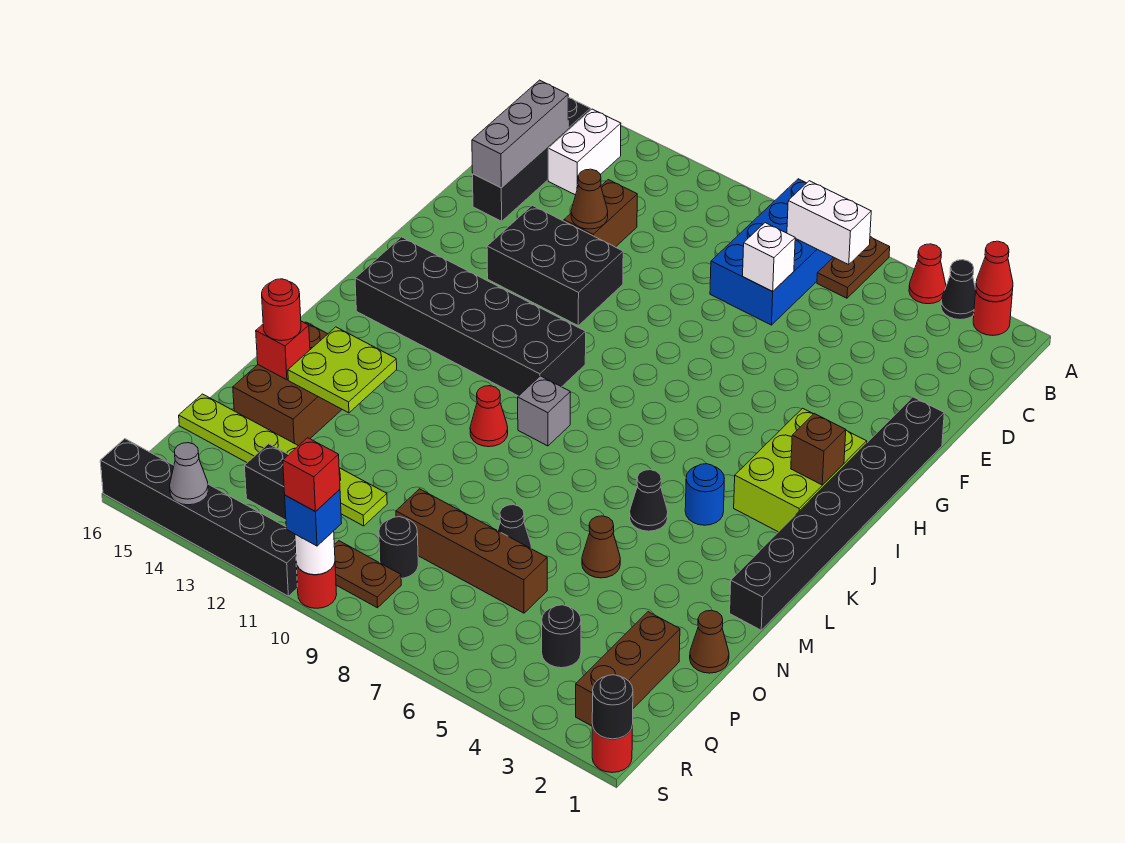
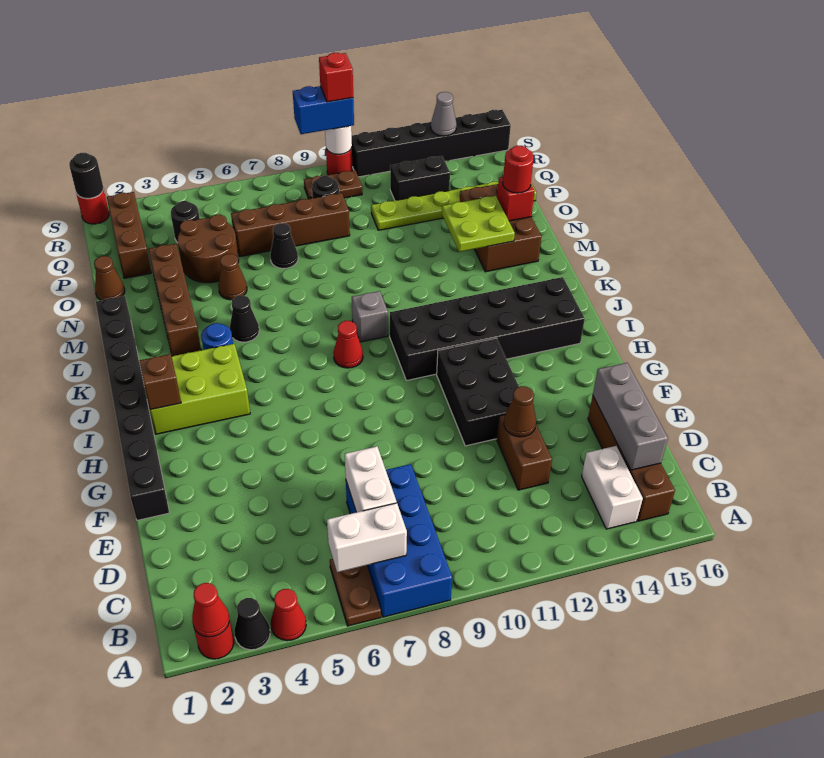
black brick B15:E15 level 1 -> brown brick B15:E15 level 1
white brick D7 level 2 -> white brick C7:D7 level 2
black brick F11:G13 level 1 -> black brick F11:H12 level 1
lime brick H2:J3 level 1 -> lime brick I2:J4 level 1
none -> brown brick L3:O3 level 1
red cone L10 level 1 -> red cone J8 level 1
none -> brown round brick O4:P5 level 1
blue brick S10 level 3 -> blue brick S9:S10 level 3

